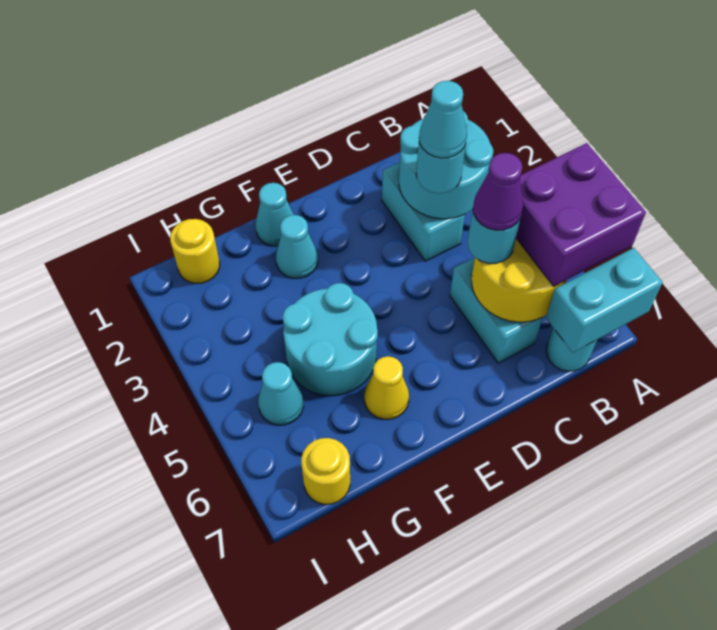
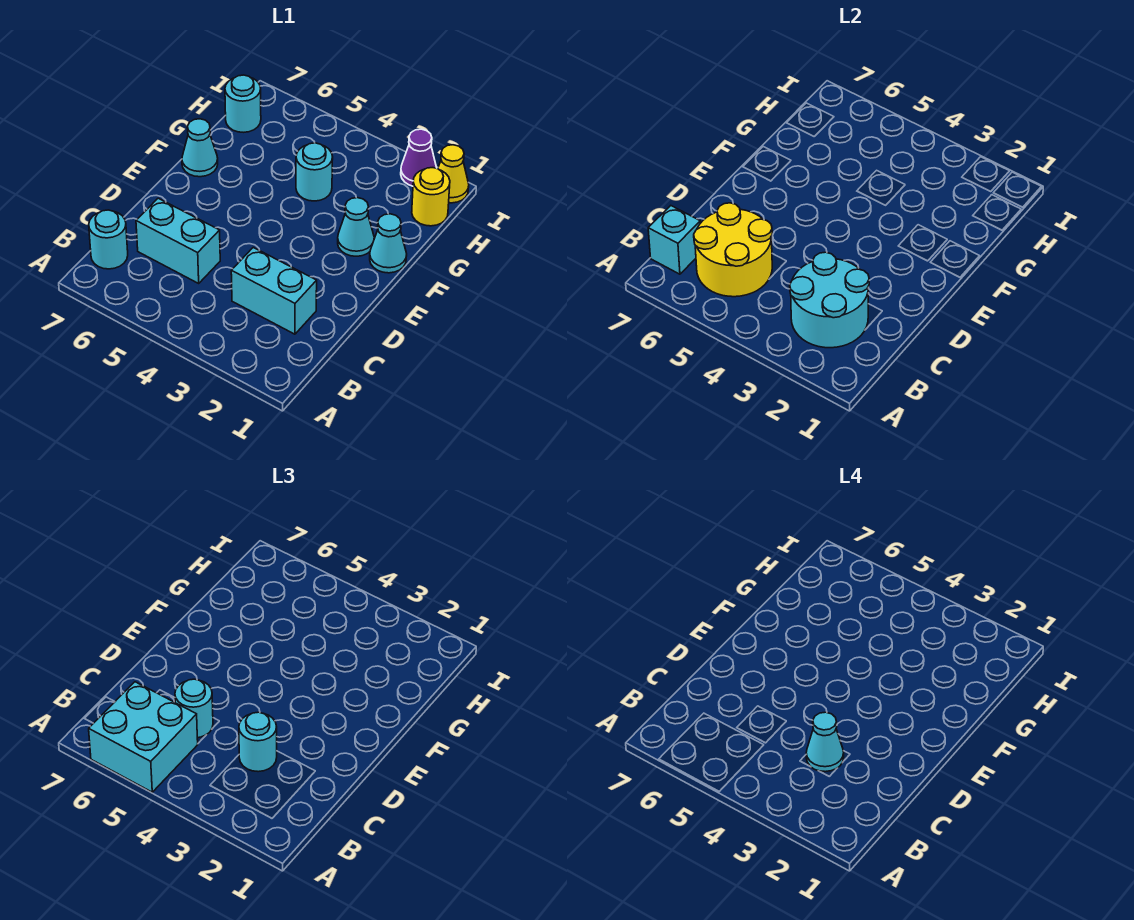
purple brick A5:B6 level 3 -> cyan brick A5:B6 level 3
cyan brick A7:B7 level 2 -> cyan brick B7 level 2
purple cone C5 level 4 -> purple cone I2 level 1
cyan round brick F4:G5 level 1 -> cyan round brick G4 level 1
yellow cone F6 level 1 -> yellow cone I1 level 1
cyan cone H5 level 1 -> cyan cone F7 level 1
yellow round brick H7 level 1 -> cyan round brick H7 level 1

